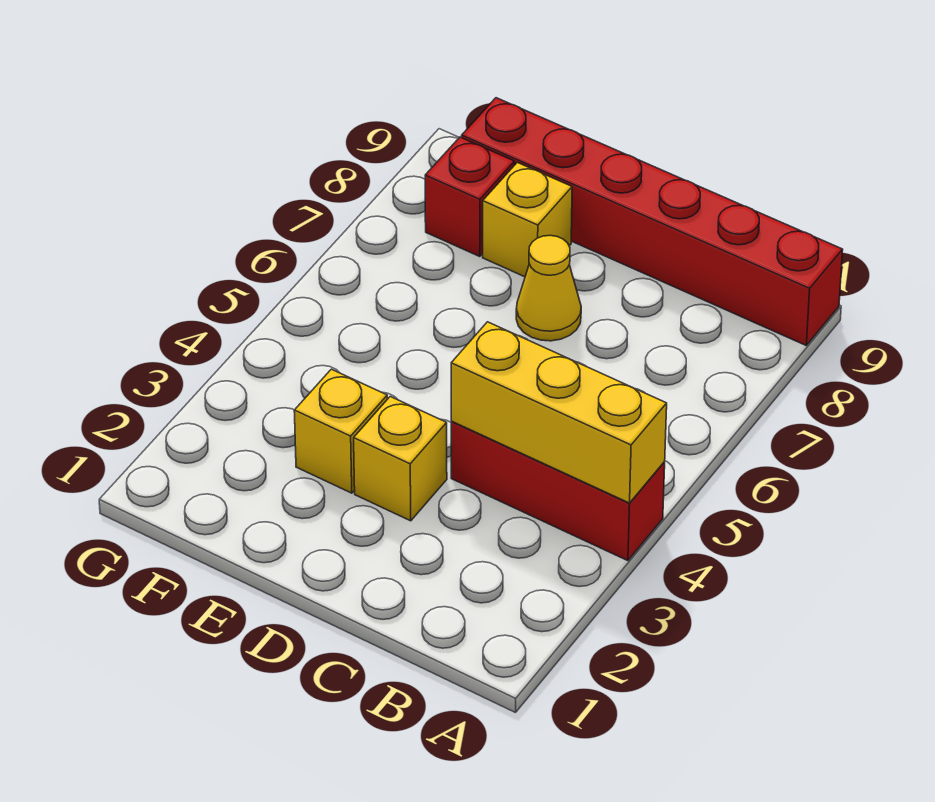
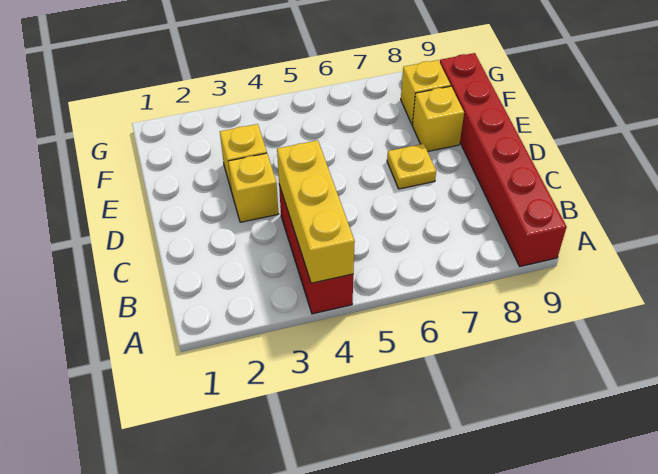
yellow cone D7 level 1 -> yellow plate D7 level 1
red brick F8 level 1 -> yellow brick F8 level 1

